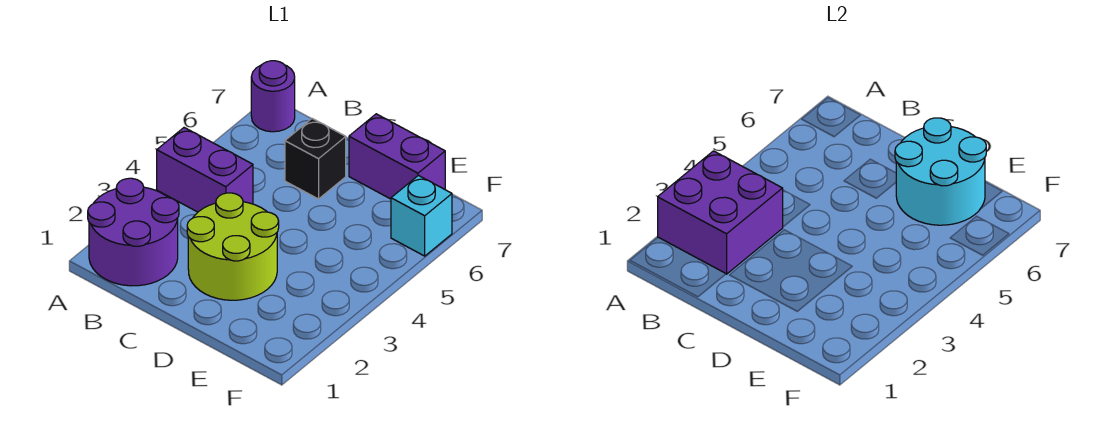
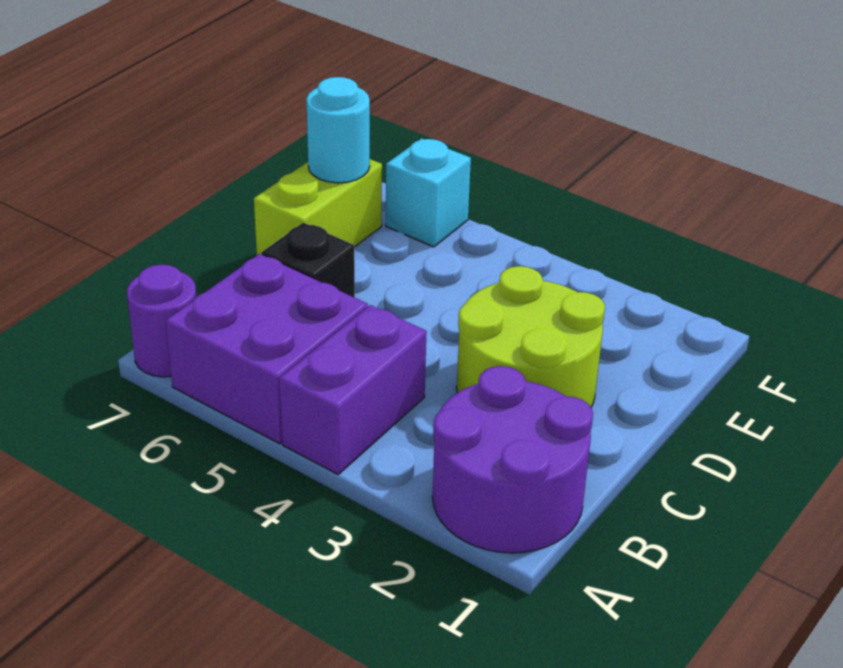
purple brick A2:B3 level 2 -> purple brick A5:B6 level 1
cyan round brick D6:E7 level 2 -> cyan round brick E7 level 2
purple brick D7:E7 level 1 -> lime brick D7:E7 level 1

